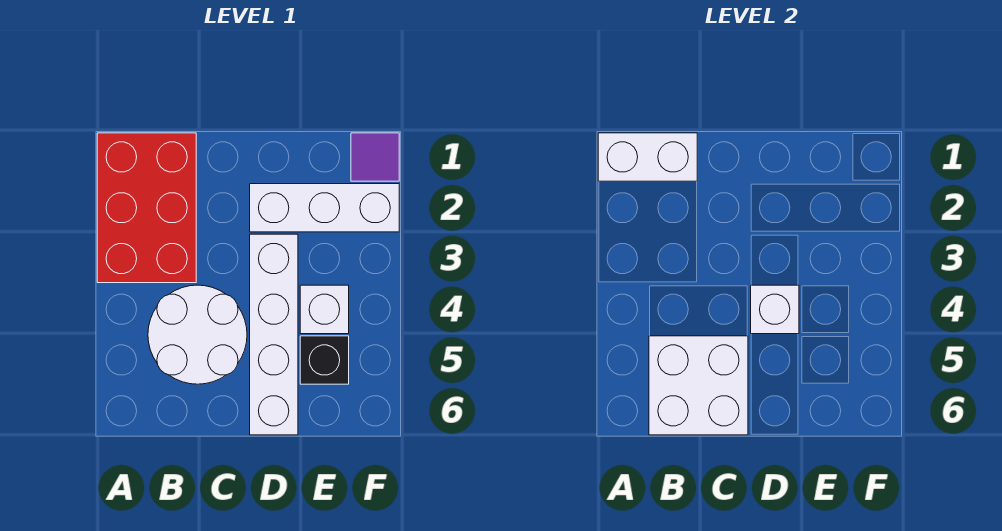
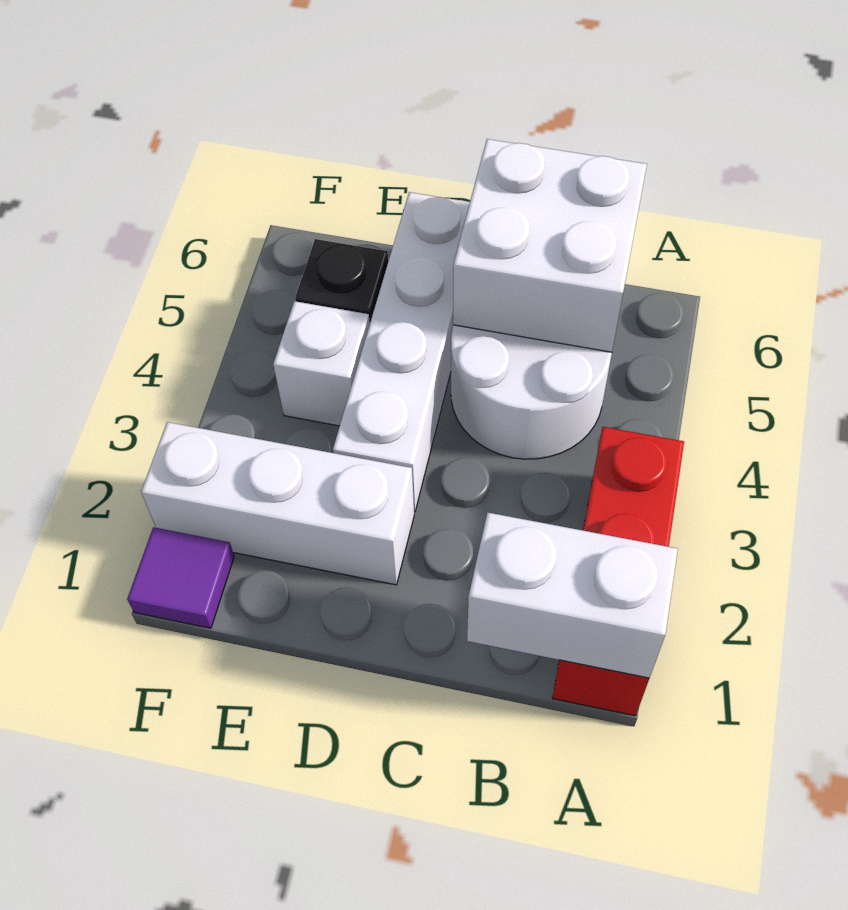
red brick A1:B3 level 1 -> red brick A1:A3 level 1
white brick D4 level 2 -> none

